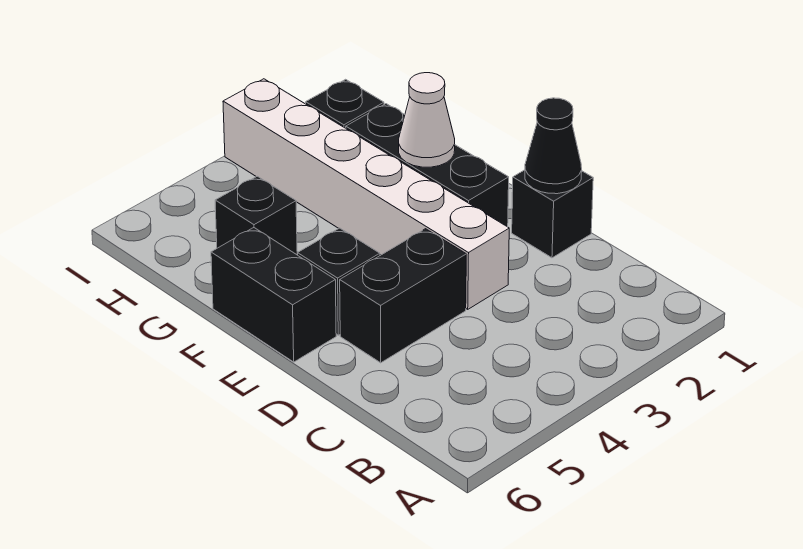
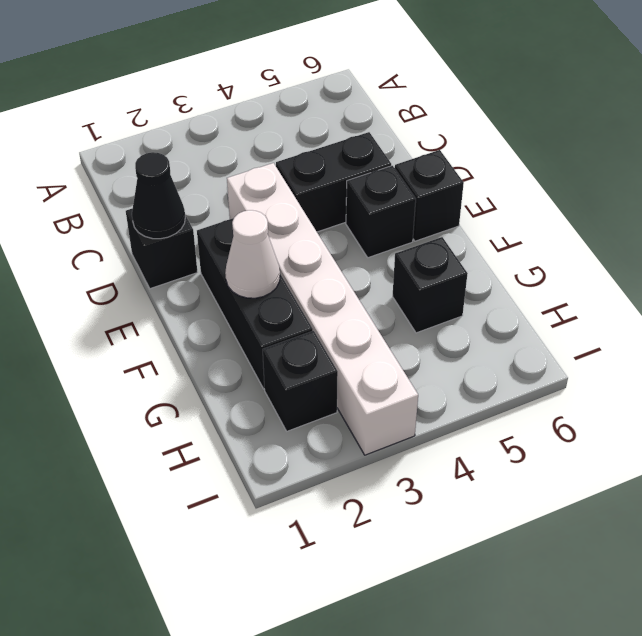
black brick E6:F6 level 1 -> black brick E6 level 1

